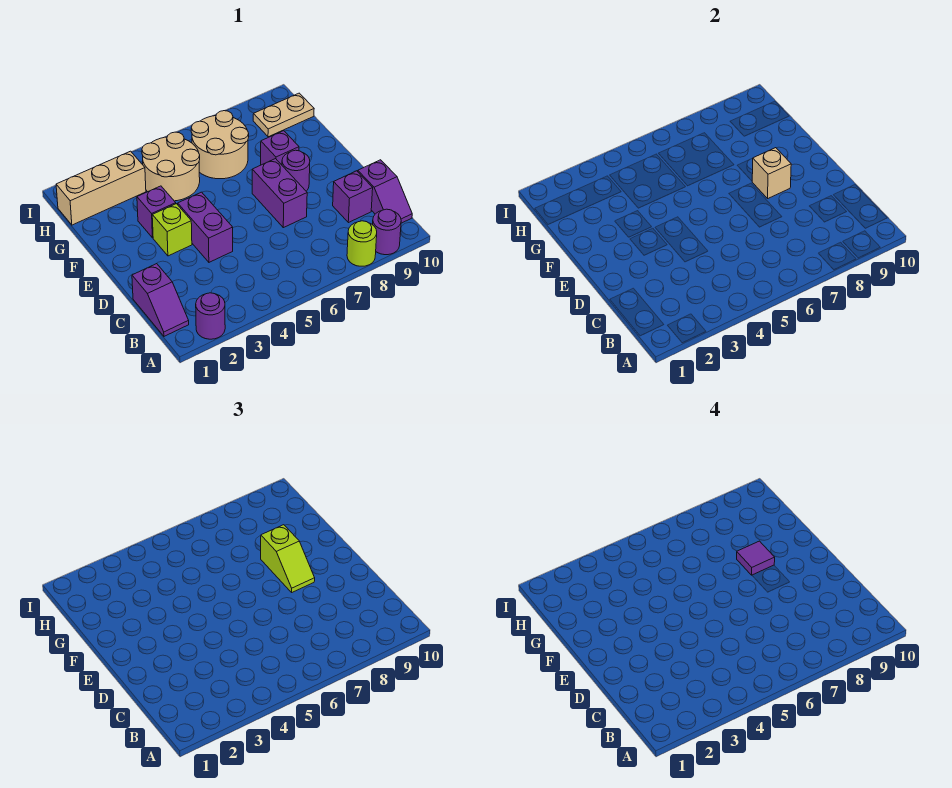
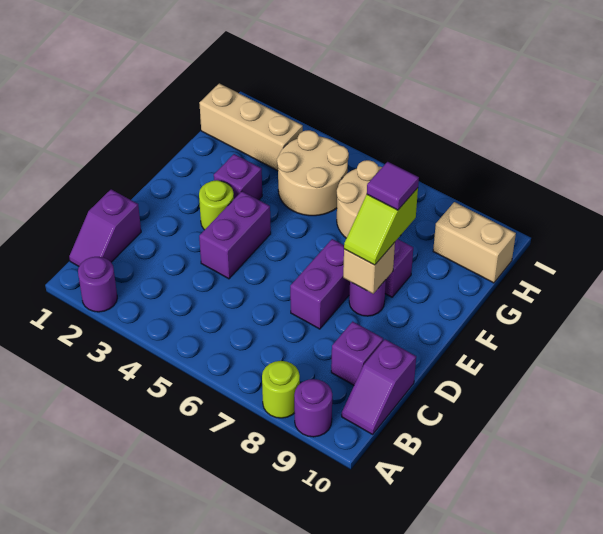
lime brick E3 level 1 -> lime round brick E3 level 1
tan plate H9:H10 level 1 -> tan brick H9:H10 level 1

